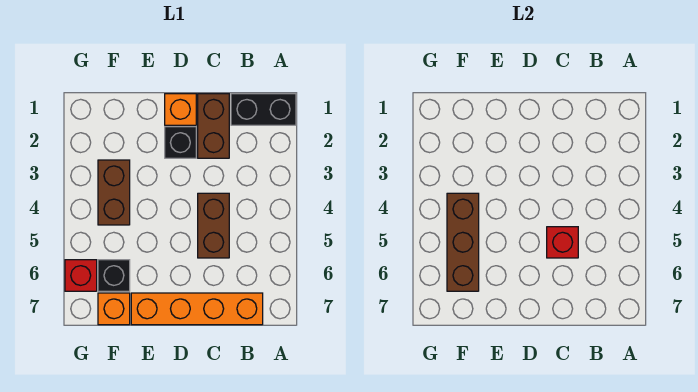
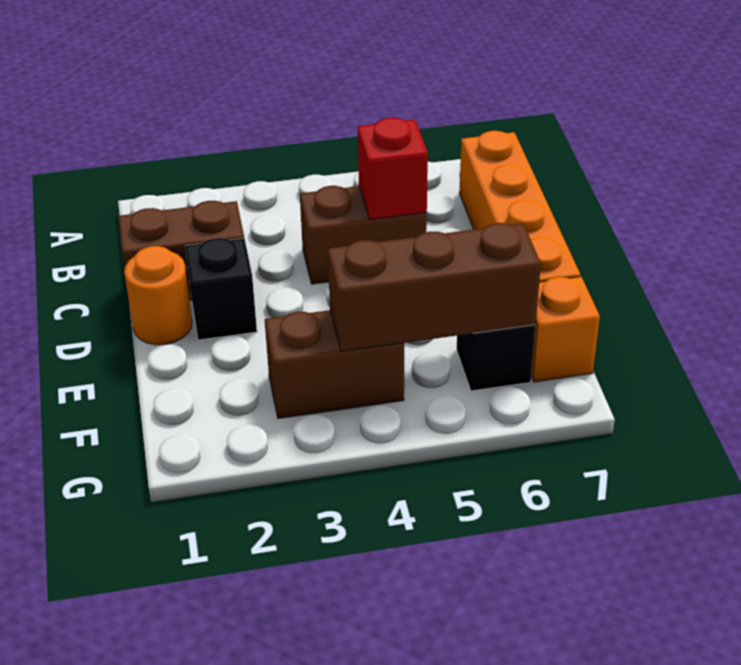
black brick A1:B1 level 1 -> none
orange brick D1 level 1 -> orange round brick D1 level 1
red brick G6 level 1 -> none

